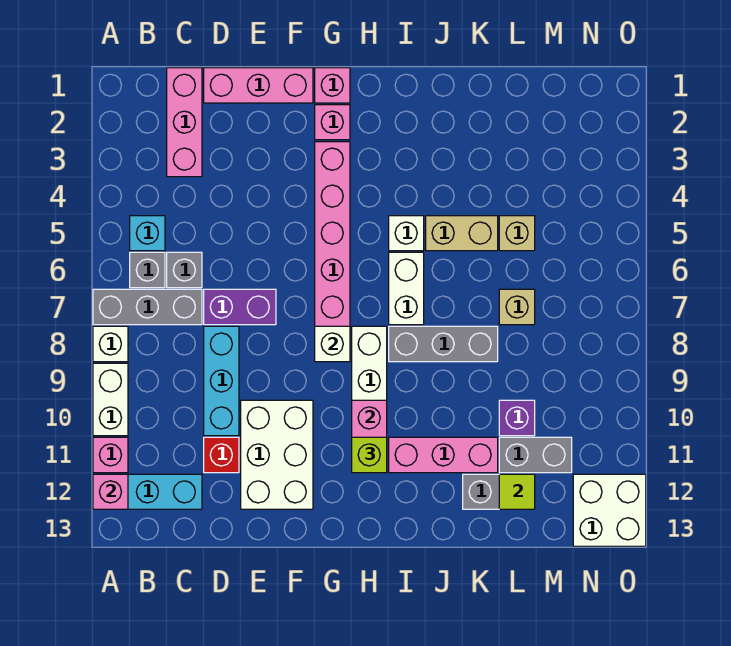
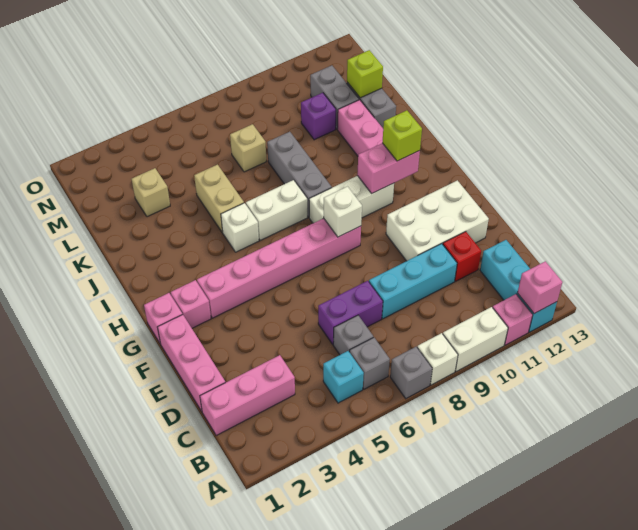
grey brick A7:C7 level 1 -> grey brick A7 level 1
purple brick D7:E7 level 1 -> purple brick D6:D7 level 1
tan brick L5 level 1 -> tan brick L3 level 1
lime tile L12 level 2 -> lime brick L12 level 2
white brick N12:O13 level 1 -> none

